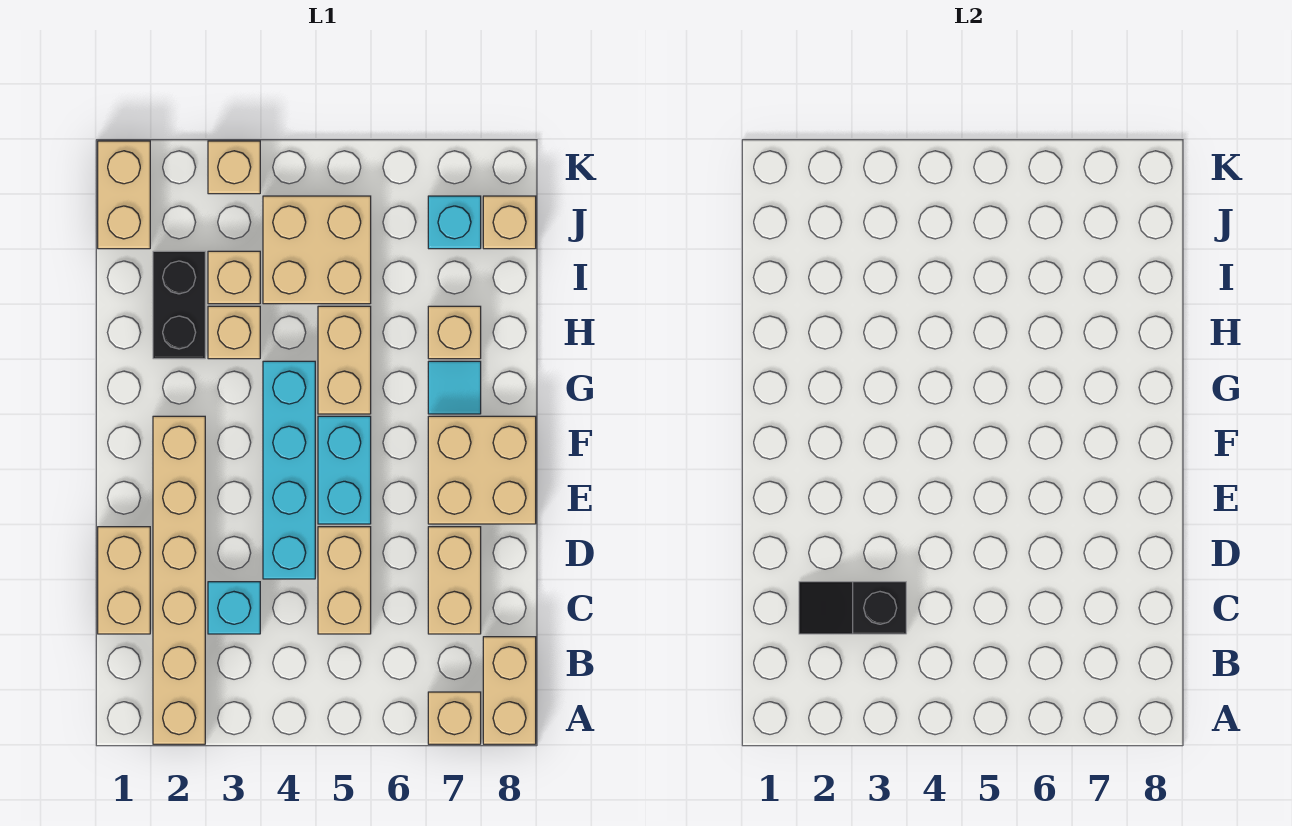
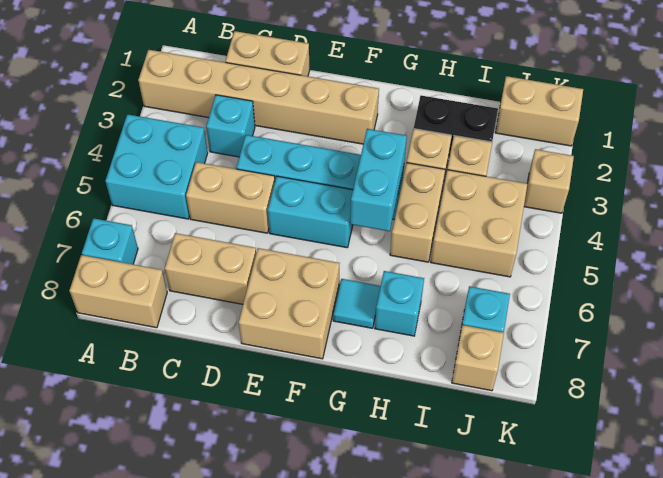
none -> cyan brick A4:B5 level 1
tan brick A7 level 1 -> cyan brick A7 level 1
black slope C2:C3 level 2 top 3 -> none
none -> cyan brick G4:G5 level 2
tan brick G5:H5 level 1 -> tan brick H4:H5 level 1
tan brick H7 level 1 -> cyan brick H7 level 1

